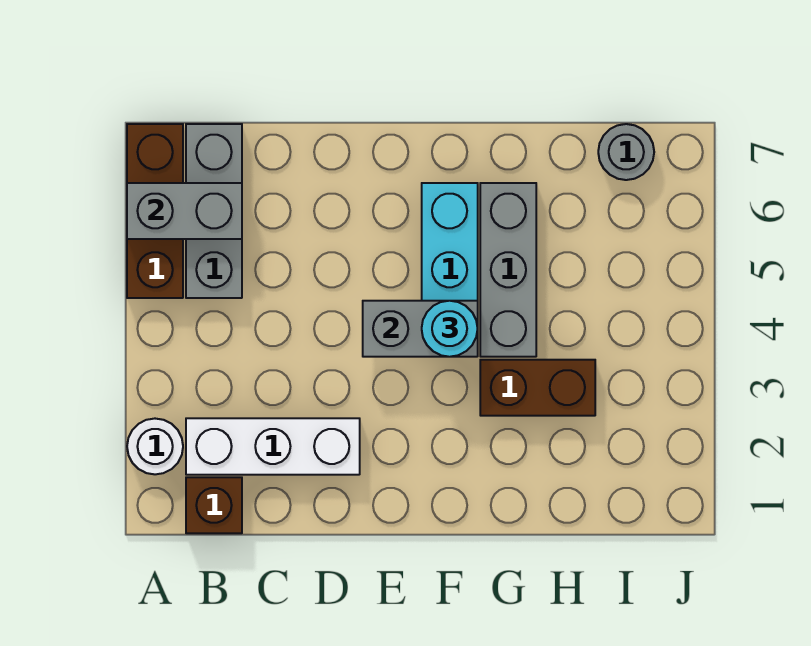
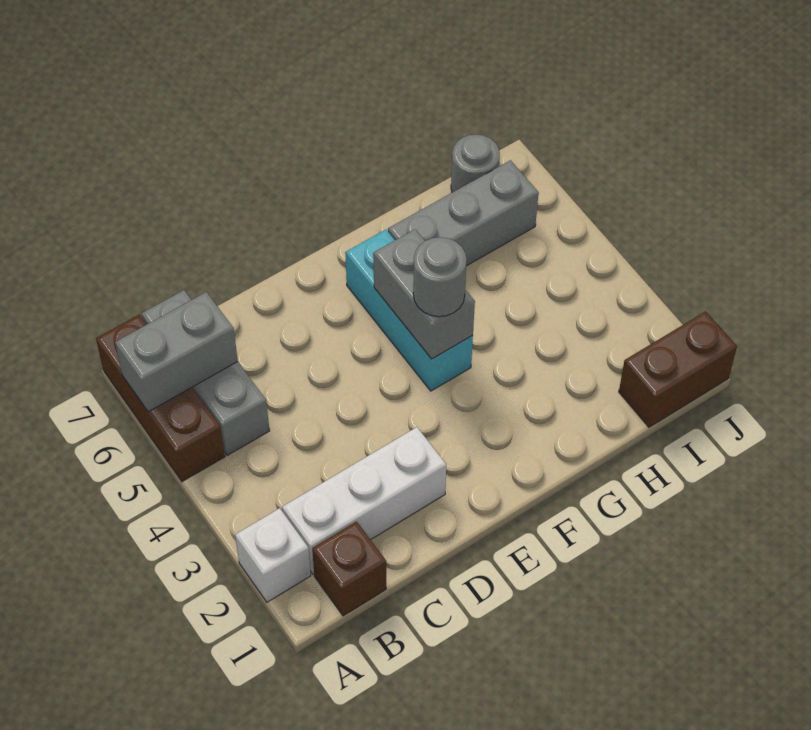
white round brick A2 level 1 -> white brick A2 level 1
grey brick E4:F4 level 2 -> grey brick F4:F5 level 2
cyan round brick F4 level 3 -> grey round brick F4 level 3
brown brick G3:H3 level 1 -> brown brick I1:J1 level 1
grey brick G4:G6 level 1 -> grey brick G6:I6 level 1

